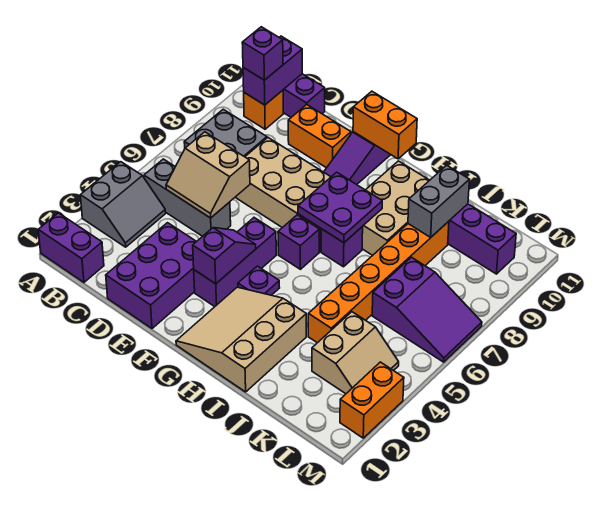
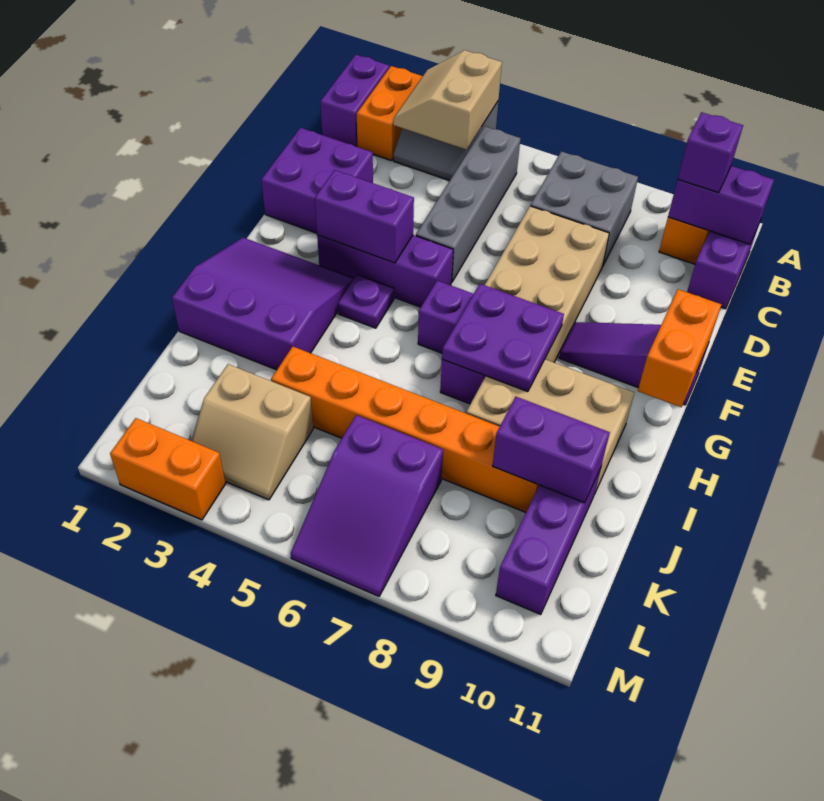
grey brick B5:D5 level 1 -> grey brick B5:E5 level 1
tan slope C5:D6 level 2 top 6 -> tan slope A3:B4 level 2 top 4
purple brick D1:E3 level 1 -> purple brick D1:E2 level 1
orange brick D10:E10 level 1 -> orange brick A2:B2 level 1
purple slope F3:F4 level 2 top 3 -> purple brick F3:F4 level 2
tan slope G1:I3 level 1 top I -> purple slope G1:I3 level 1 top I
grey brick J9:J10 level 2 -> purple brick J9:J10 level 2

